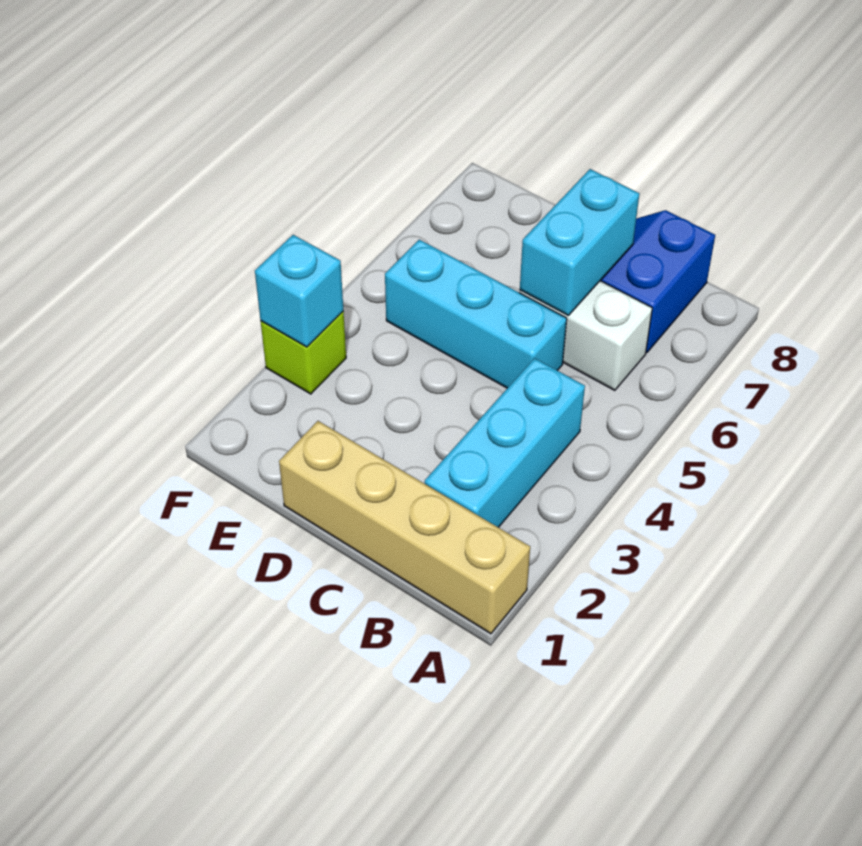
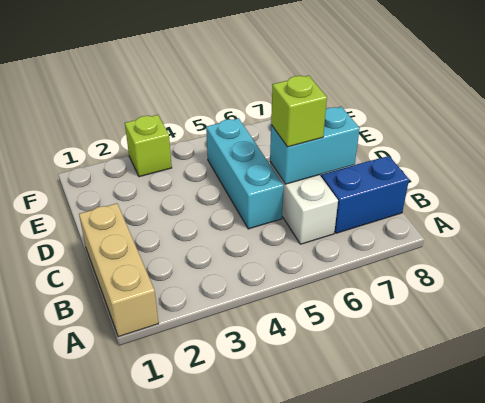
tan brick A1:D1 level 1 -> tan brick A1:C1 level 1
cyan brick B2:B4 level 1 -> none
none -> lime brick C6 level 3
cyan brick F3 level 2 -> none

